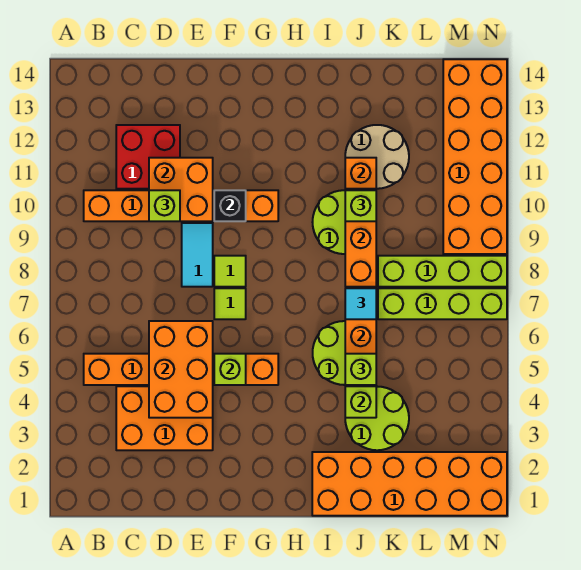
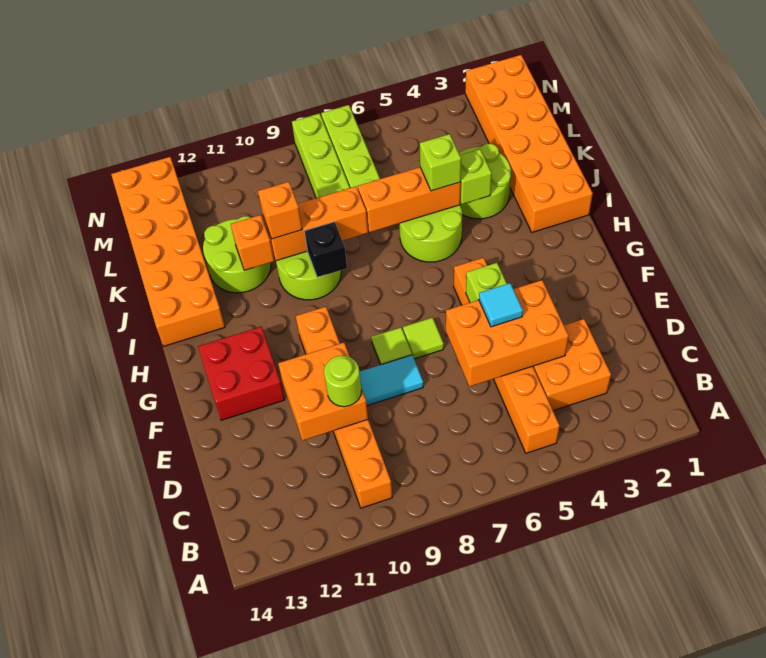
orange brick C3:E4 level 1 -> orange brick C3:D4 level 1
red brick C11:D12 level 1 -> red brick F12:G13 level 1
lime brick D10 level 3 -> lime round brick D10 level 3
black brick F10 level 2 -> black brick I9 level 2
cyan tile J7 level 3 -> cyan tile E5 level 3
lime brick J10 level 3 -> orange brick J10 level 3
tan round brick J11:K12 level 1 -> lime round brick J11:K12 level 1
orange brick M9:N14 level 1 -> orange brick I13:N14 level 1

